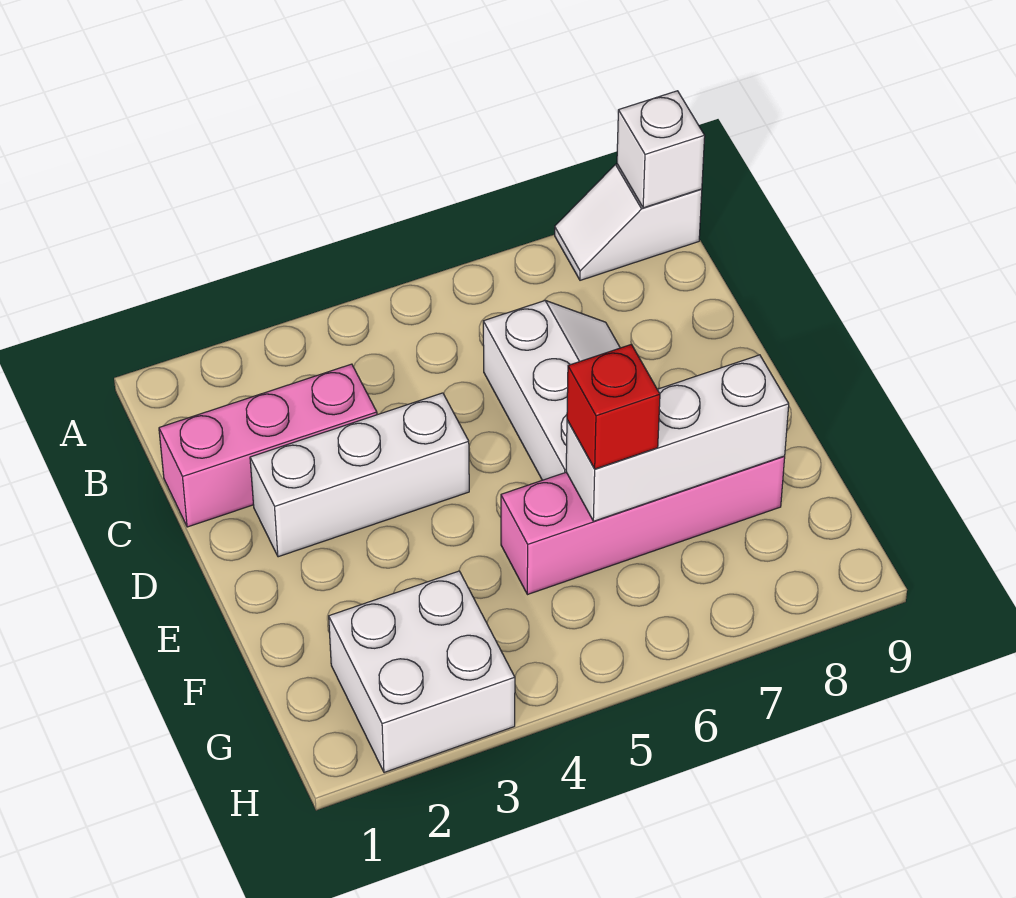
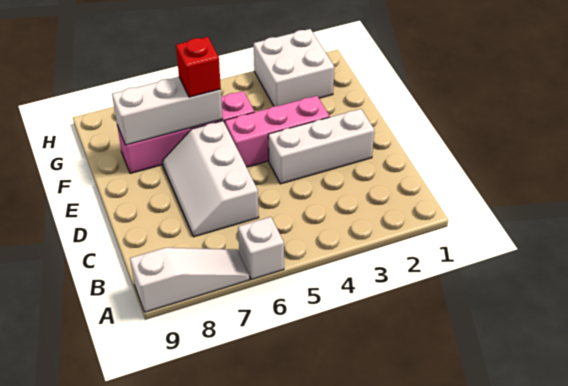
white slope A8:A9 level 1 top 9 -> white slope A7:A9 level 1 top 9
white brick A9 level 2 -> white brick A6 level 1
pink brick C1:C3 level 1 -> pink brick E3:E5 level 1

